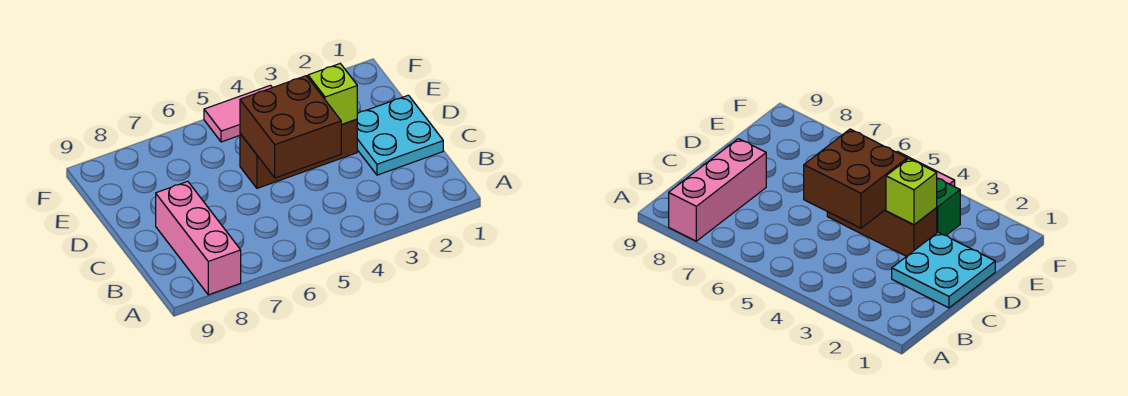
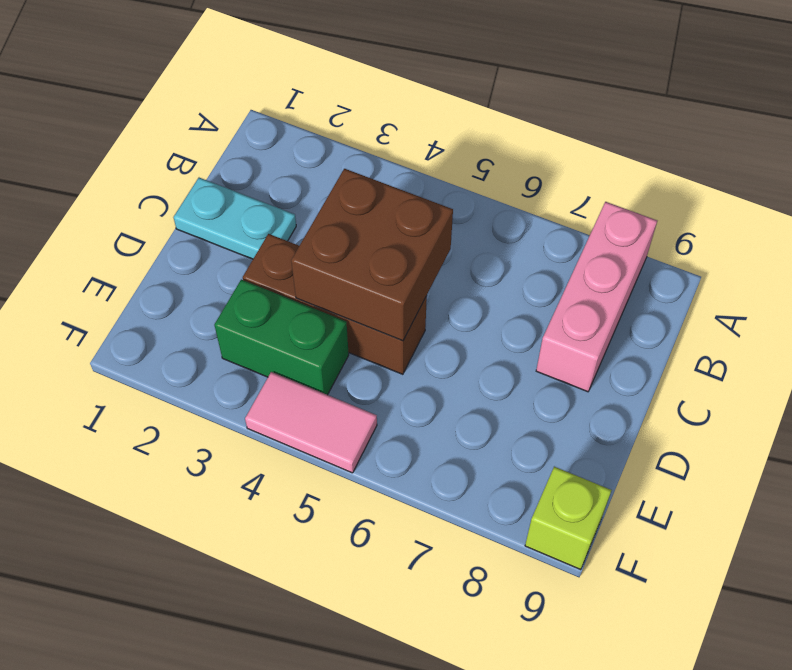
cyan plate C1:D2 level 1 -> cyan plate C1:C2 level 1
lime brick D3 level 2 -> lime brick F9 level 1

